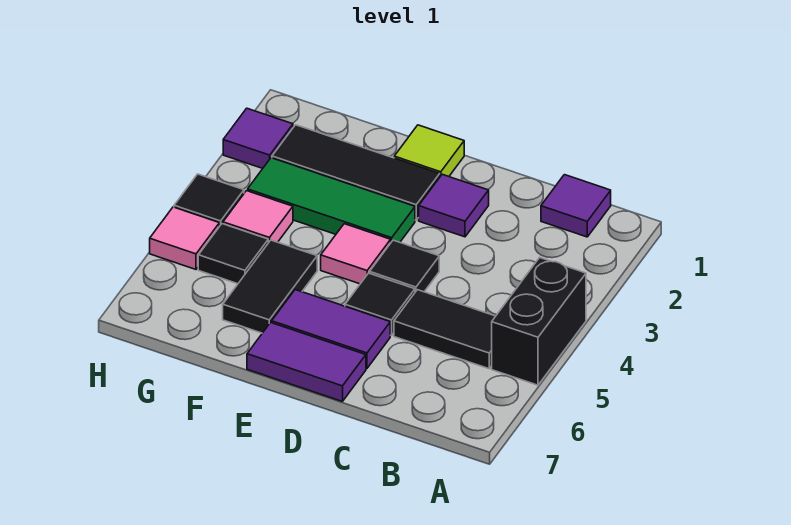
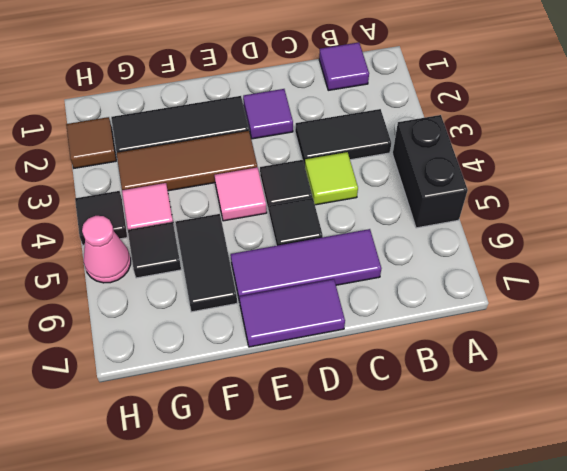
black tile B5:C5 level 1 -> black tile B3:C3 level 1
purple tile D6:E6 level 1 -> purple tile C6:E6 level 1
lime tile E1 level 1 -> lime tile C4 level 1
green tile E3:G3 level 1 -> brown tile E3:G3 level 1
purple tile H2 level 1 -> brown tile H2 level 1
pink tile H5 level 1 -> pink cone H5 level 1

